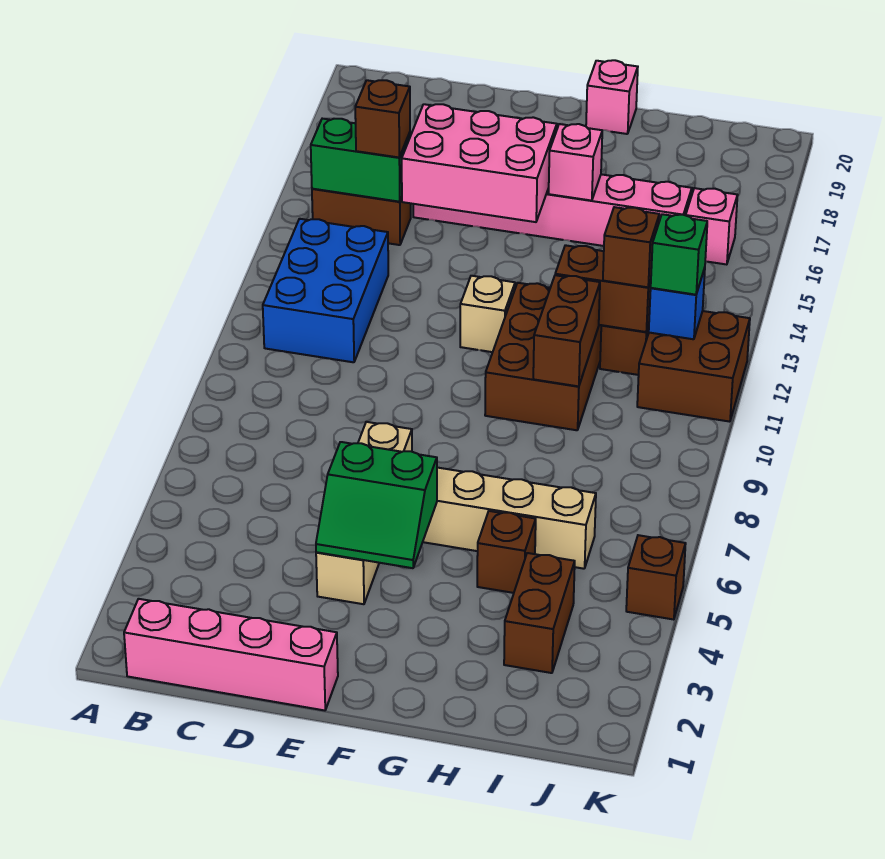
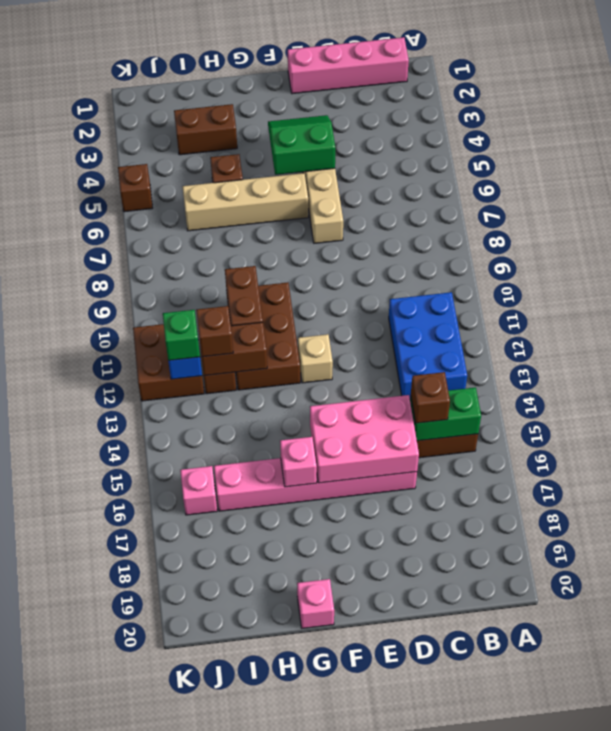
brown brick I3:I4 level 1 -> brown brick H3:I3 level 1

